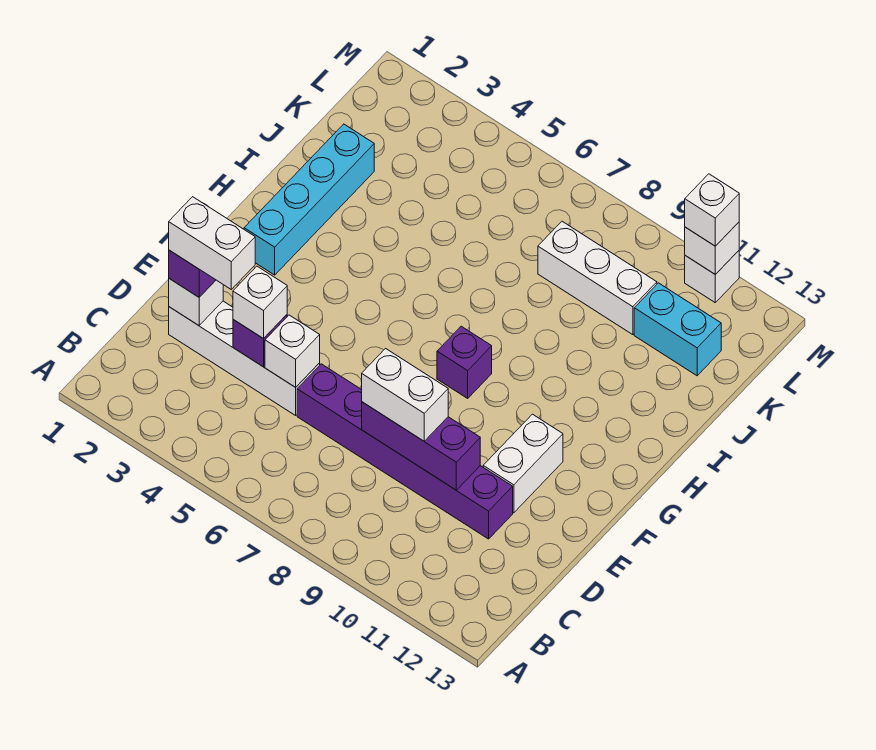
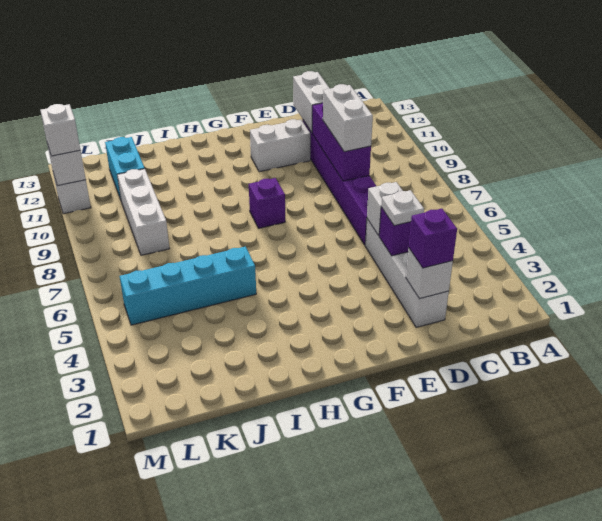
white brick D2:D3 level 4 -> white brick D11:D12 level 2
white brick D4 level 3 -> white plate D4 level 3
cyan brick G2:J2 level 1 -> cyan brick I5:L5 level 1

